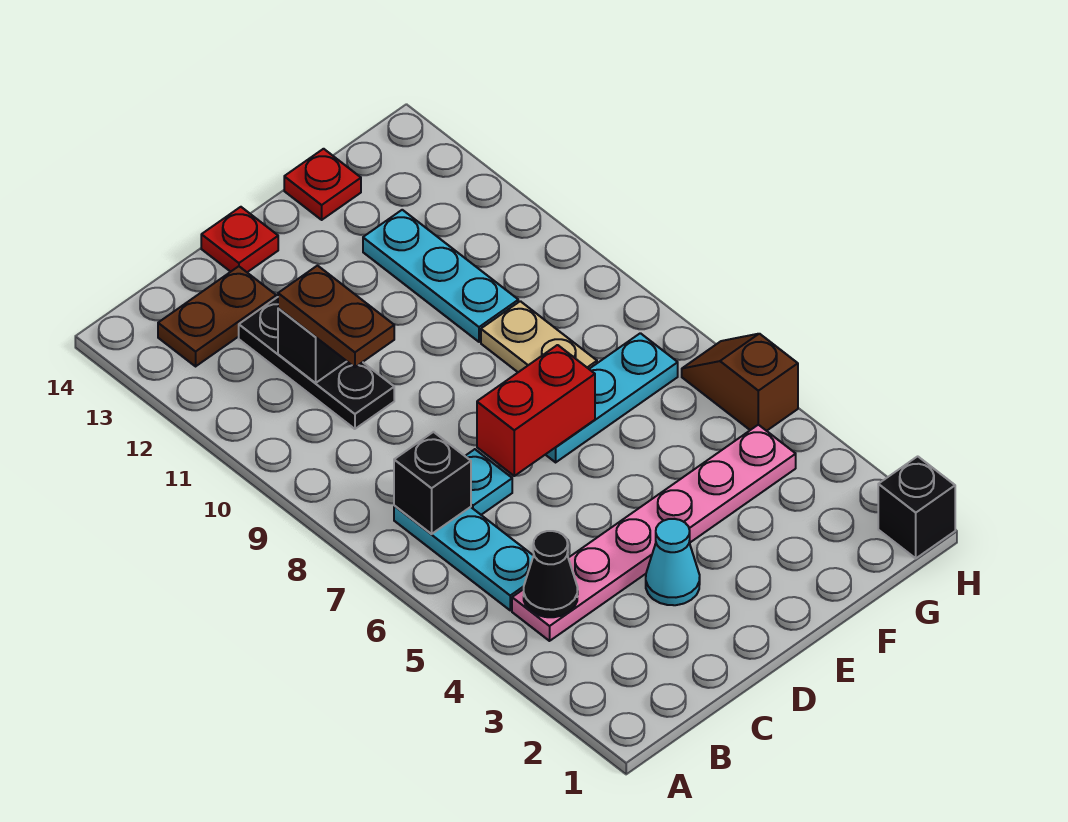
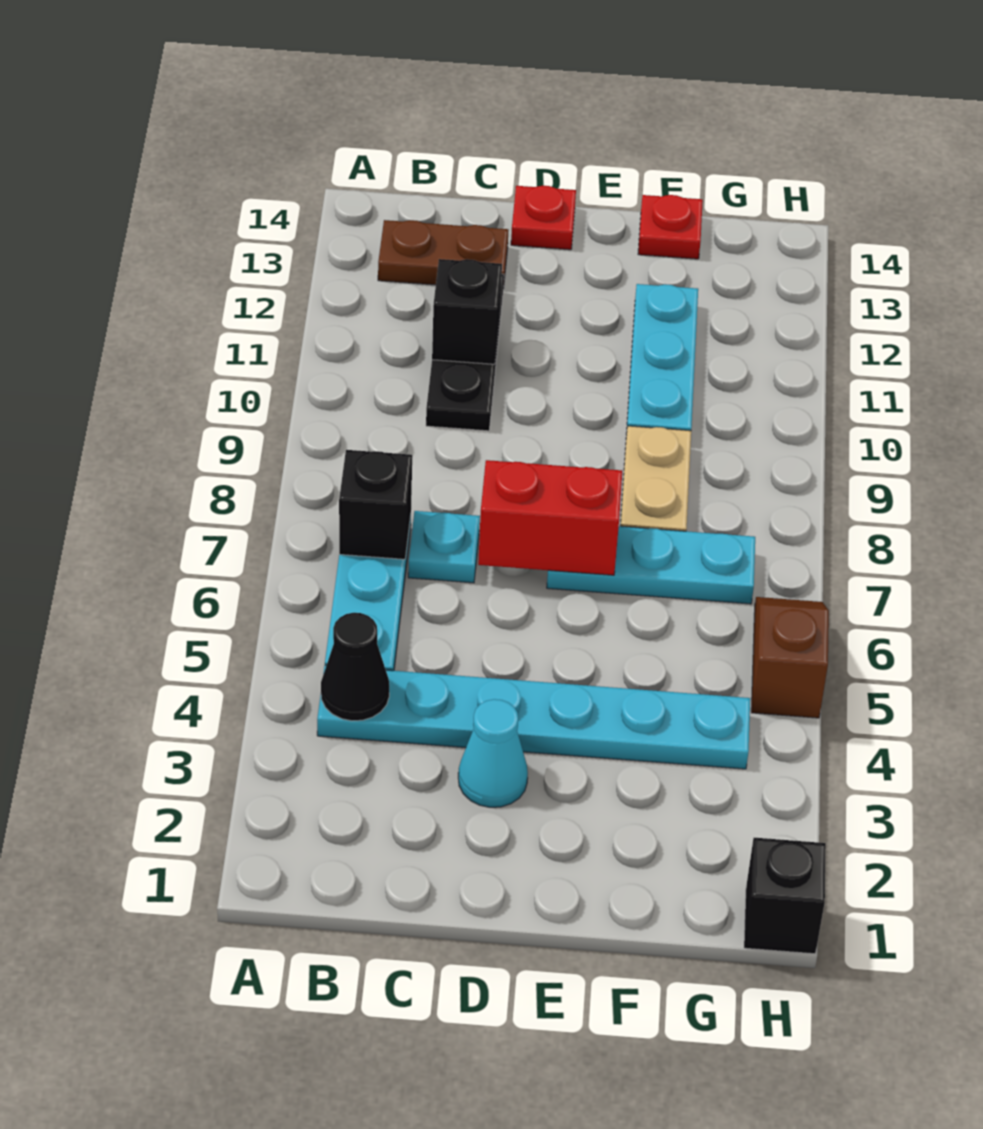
pink plate B4:G4 level 1 -> cyan plate B4:G4 level 1
brown plate C10:C11 level 3 -> none

